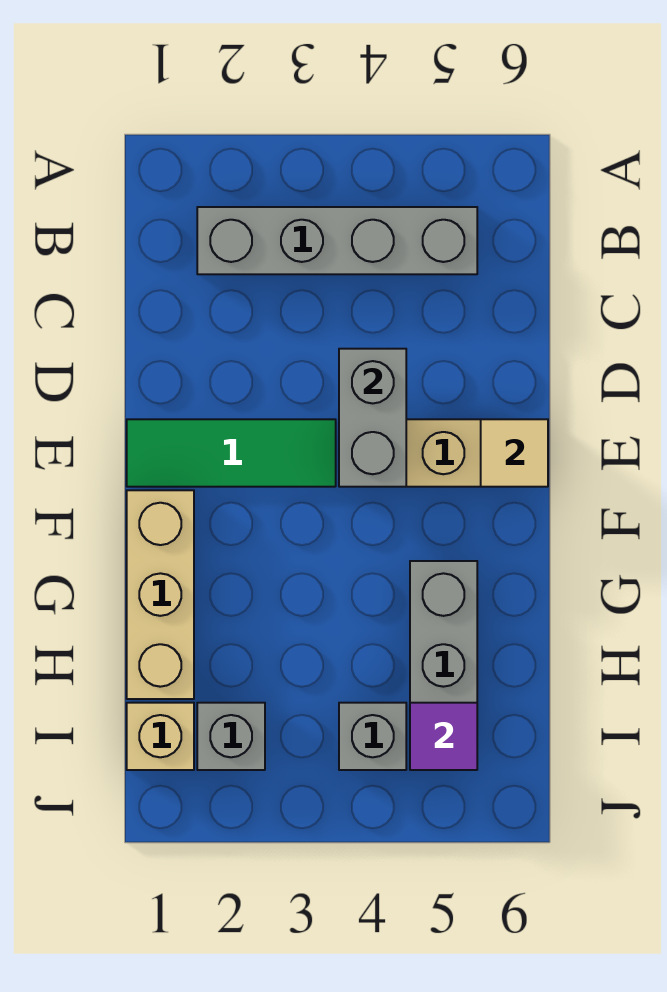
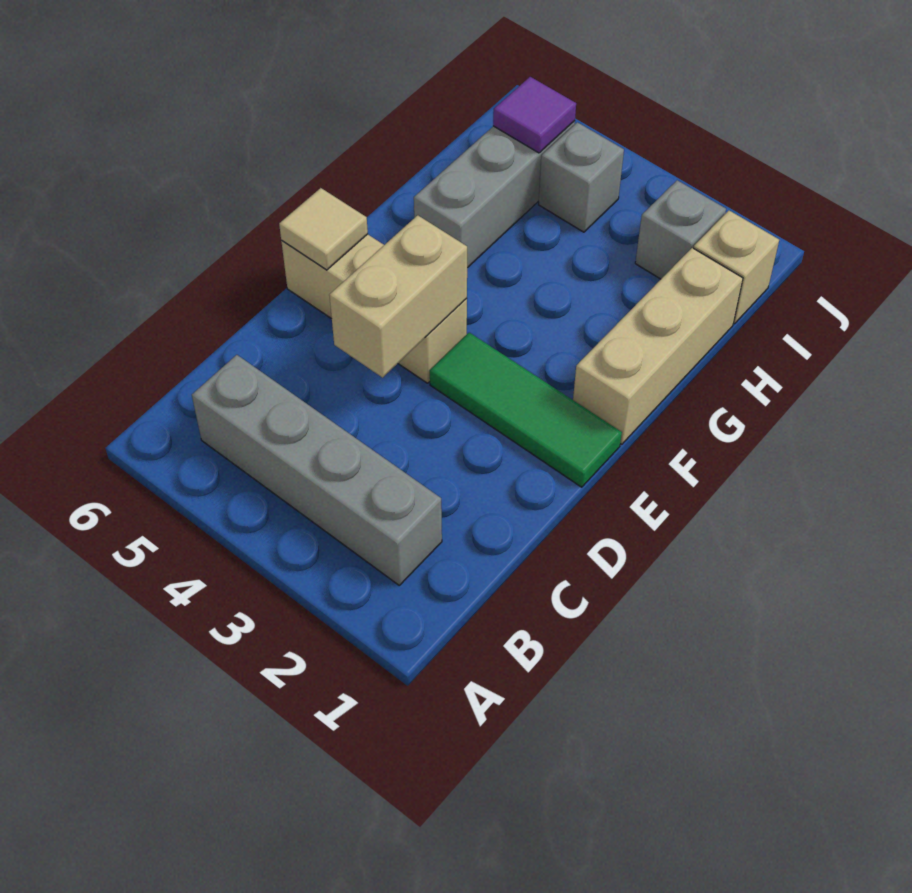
grey brick D4:E4 level 2 -> tan brick D4:E4 level 2

